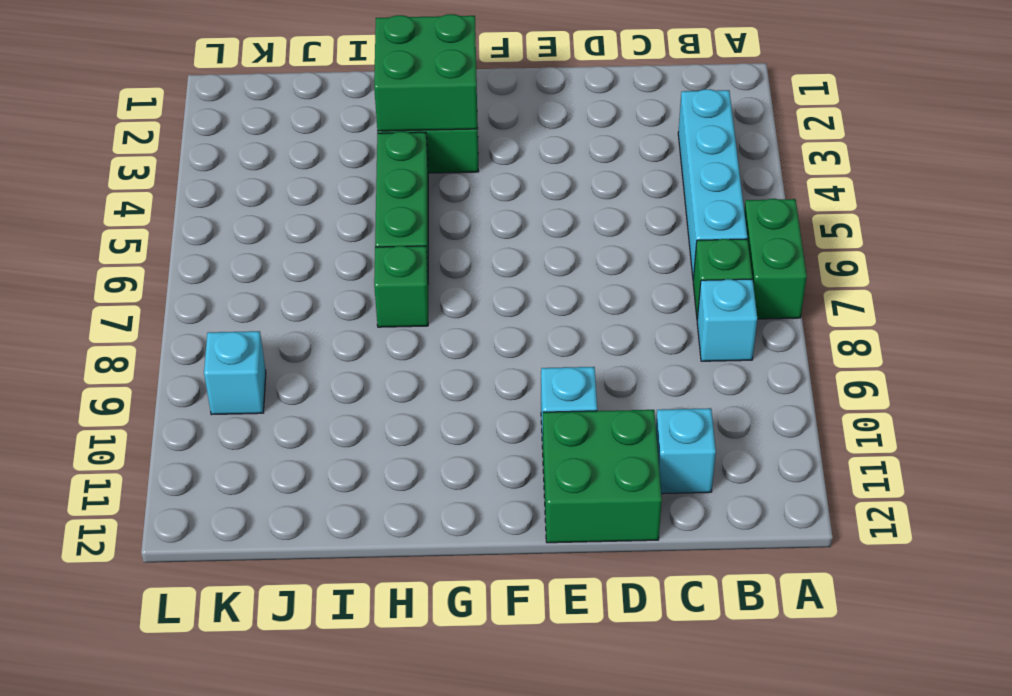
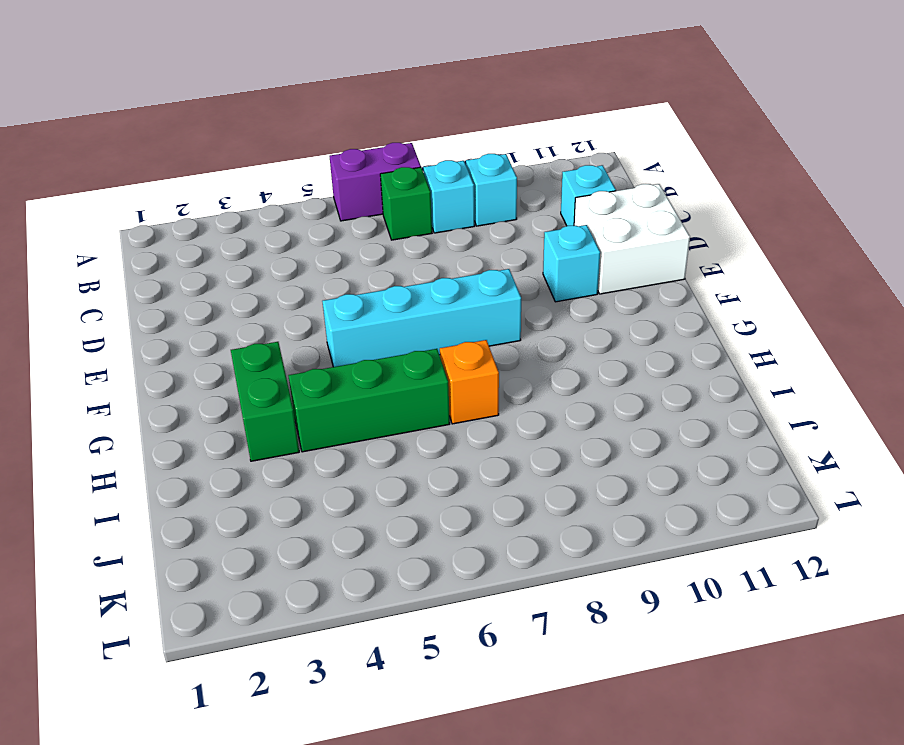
green brick A6:A7 level 1 -> purple brick A6:A7 level 1
cyan brick B3:B6 level 1 -> cyan brick F5:F8 level 1
green brick D11:E12 level 1 -> white brick D11:E12 level 1
green brick G2:H3 level 2 -> none
green brick H7 level 1 -> orange brick H7 level 1
cyan brick K9 level 1 -> cyan brick B9 level 1

